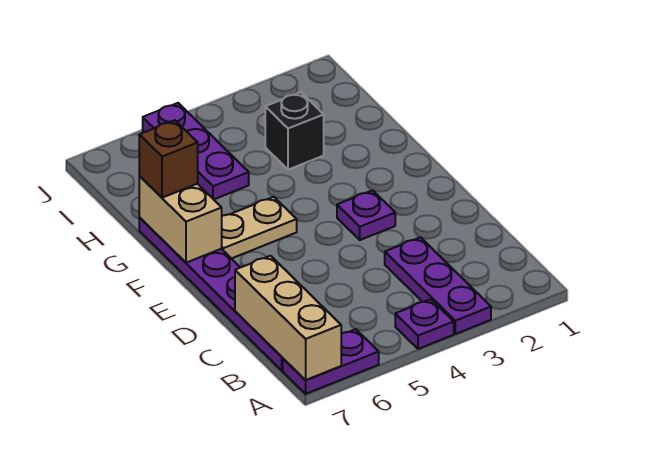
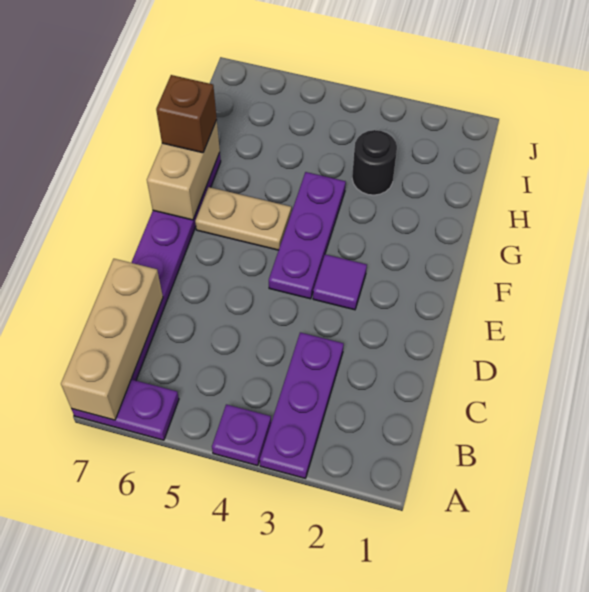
purple plate E3 level 1 -> purple tile E3 level 1
black brick H3 level 1 -> black round brick H3 level 1
purple plate H5:J5 level 1 -> purple plate E4:G4 level 1

